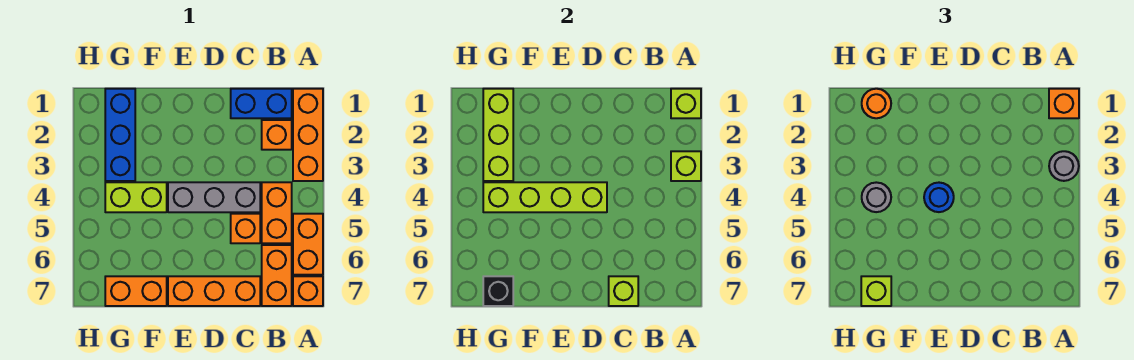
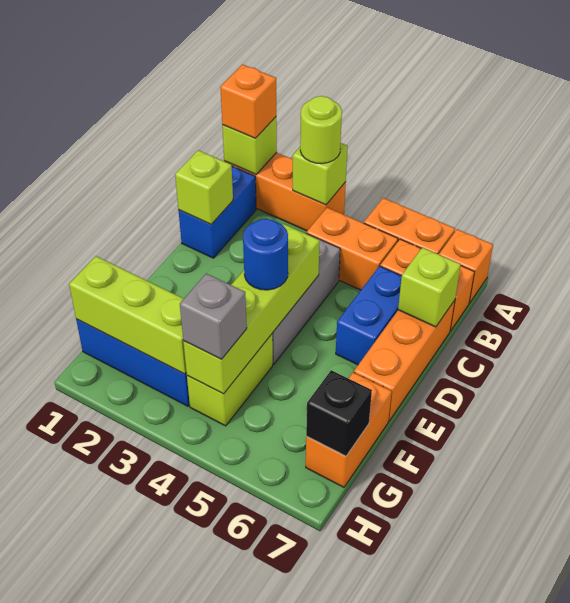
grey round brick A3 level 3 -> lime round brick A3 level 3
orange brick B2 level 1 -> none
orange brick C5 level 1 -> none
none -> blue brick C6:D6 level 1
orange round brick G1 level 3 -> none
grey round brick G4 level 3 -> grey brick G4 level 3
lime brick G7 level 3 -> lime brick C1 level 2

